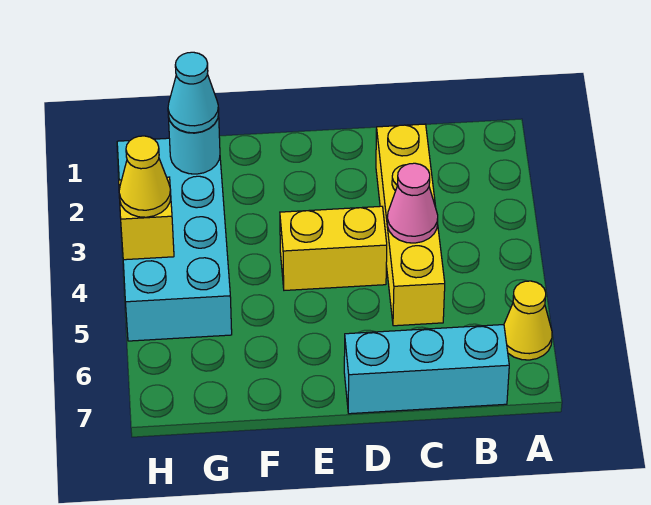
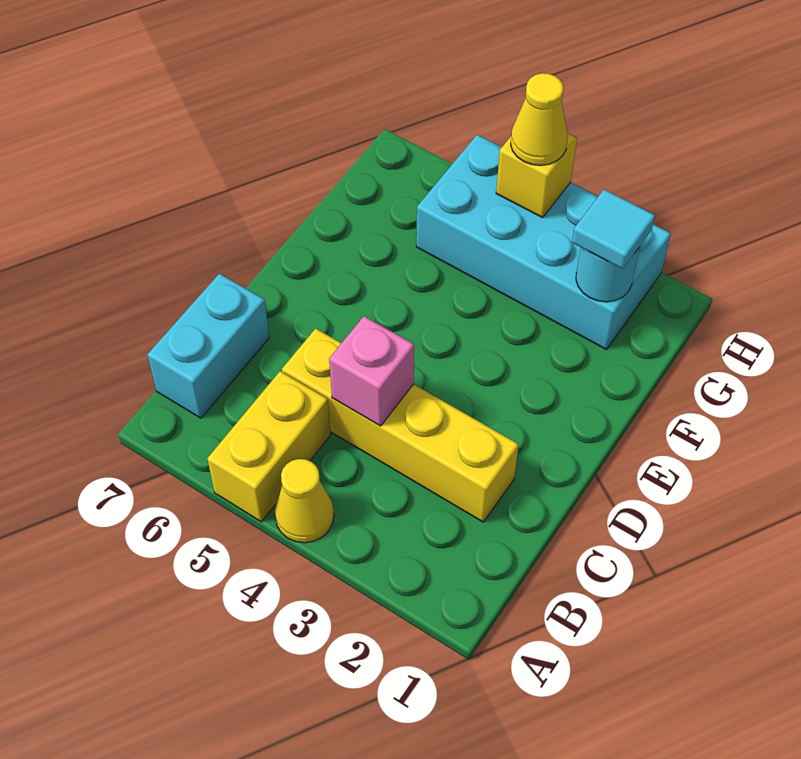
yellow cone A6 level 1 -> yellow cone A4 level 1
cyan brick B7:D7 level 1 -> cyan brick B7:C7 level 1
pink cone C4 level 2 -> pink brick C4 level 2
yellow brick D4:E4 level 1 -> yellow brick A5:B5 level 1
cyan cone G2 level 3 -> cyan tile G2 level 3

